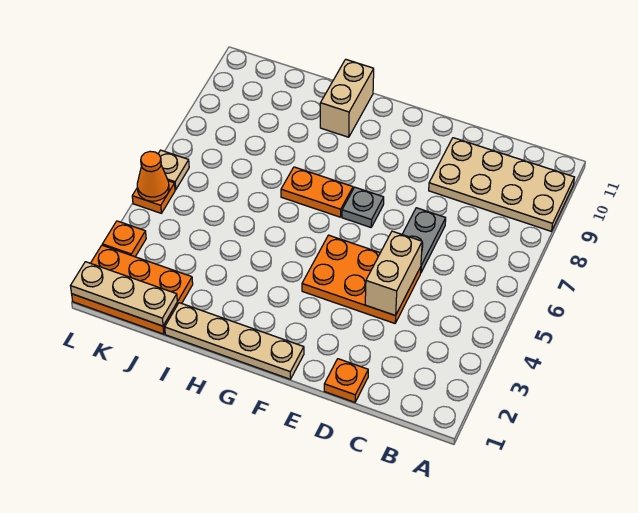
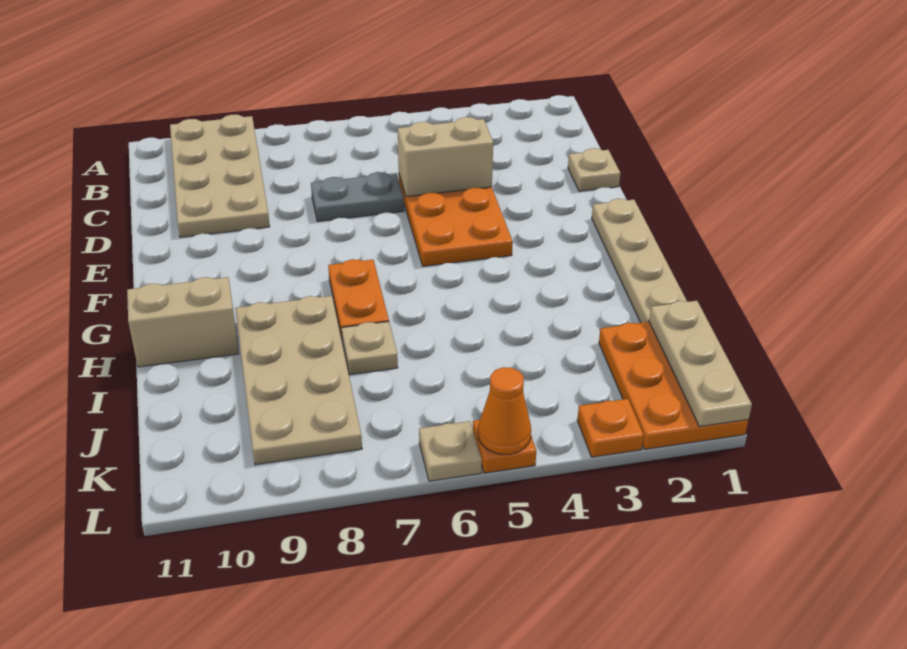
orange plate D1 level 1 -> tan plate D1 level 1
grey plate F7 level 1 -> none
none -> tan plate H8:K9 level 1
none -> tan plate I7 level 1

